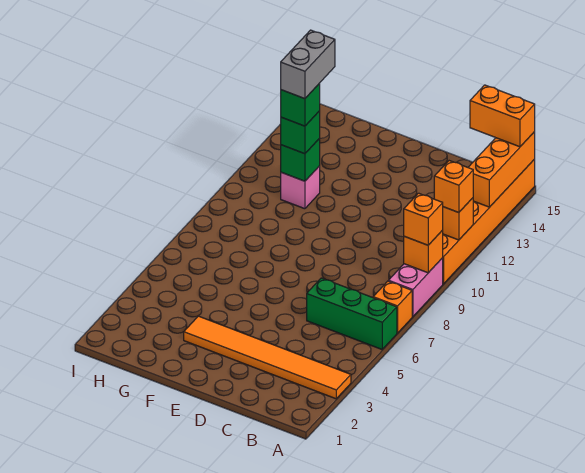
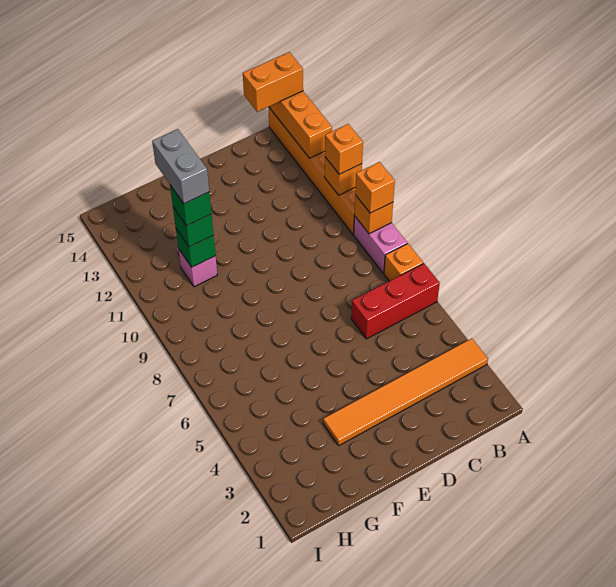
green brick A6:C6 level 1 -> red brick A6:C6 level 1

